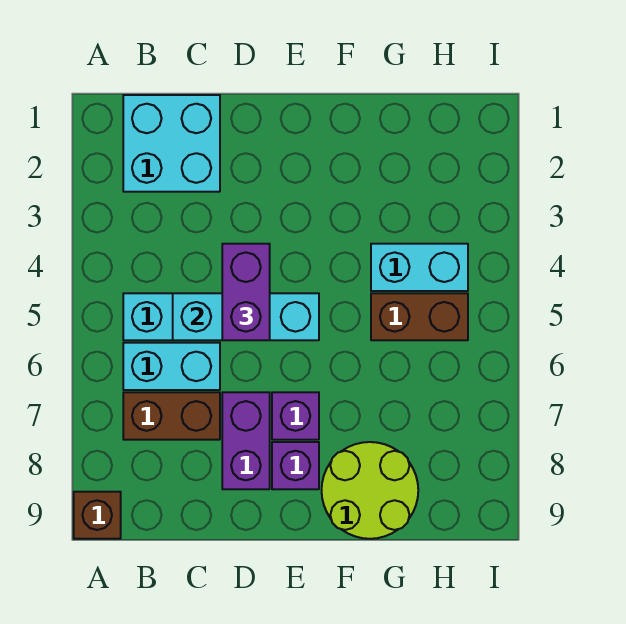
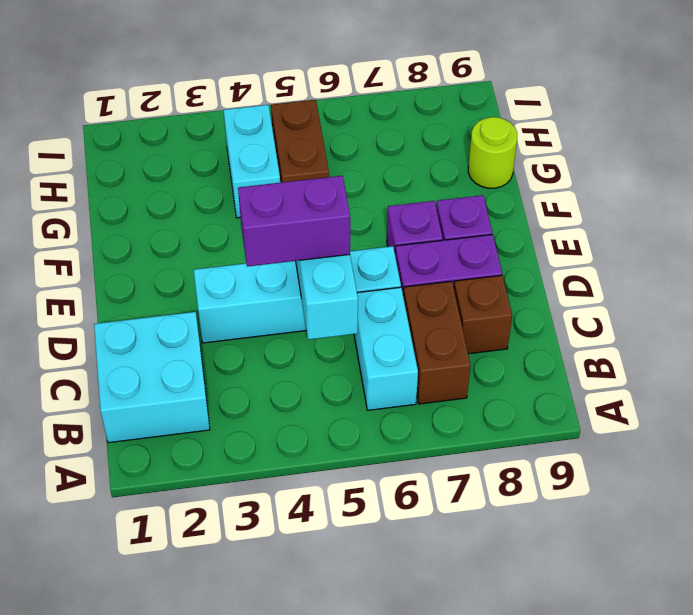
brown brick A9 level 1 -> brown brick C8 level 1
cyan brick B5:E5 level 1 -> cyan brick D3:D6 level 1
lime round brick F8:G9 level 1 -> lime round brick G9 level 1

